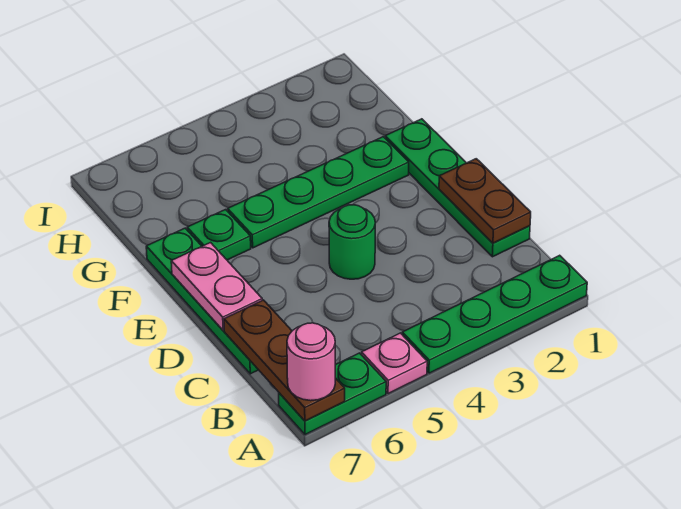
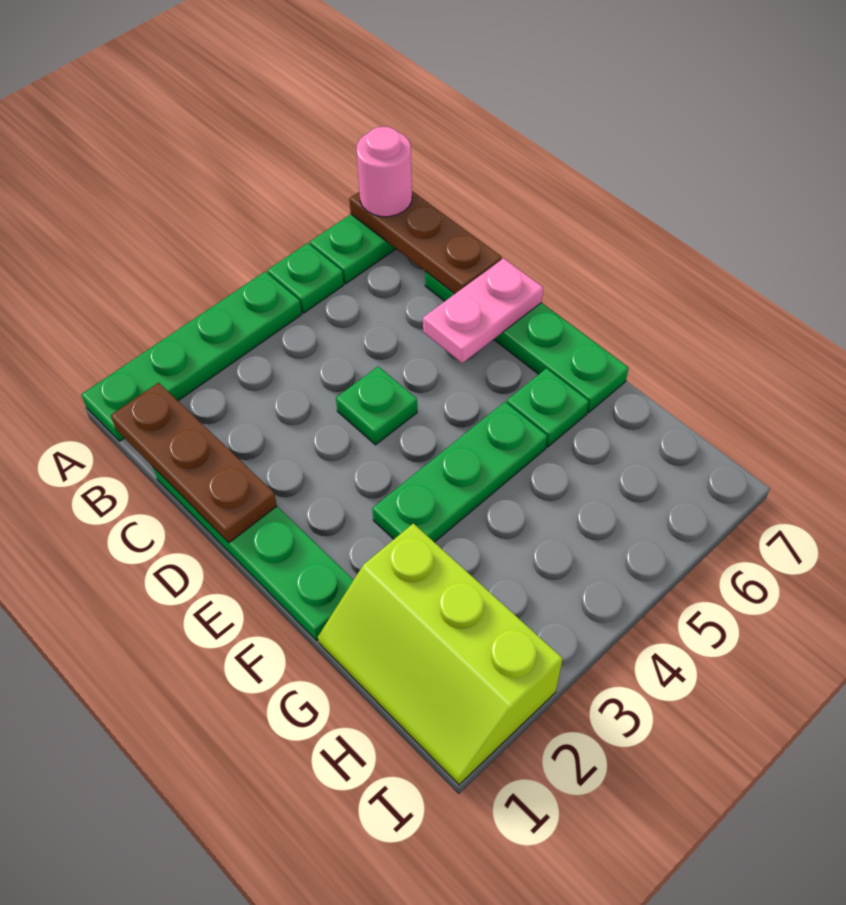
pink plate A5 level 1 -> green plate A5 level 1
brown plate C1:D1 level 2 -> brown plate B1:D1 level 2
green round brick D4 level 1 -> green plate D4 level 1
pink plate D7:E7 level 2 -> pink plate D6:D7 level 2
green plate F2:F5 level 1 -> green plate F3:F5 level 1
none -> lime slope G1:I2 level 1 top 2

